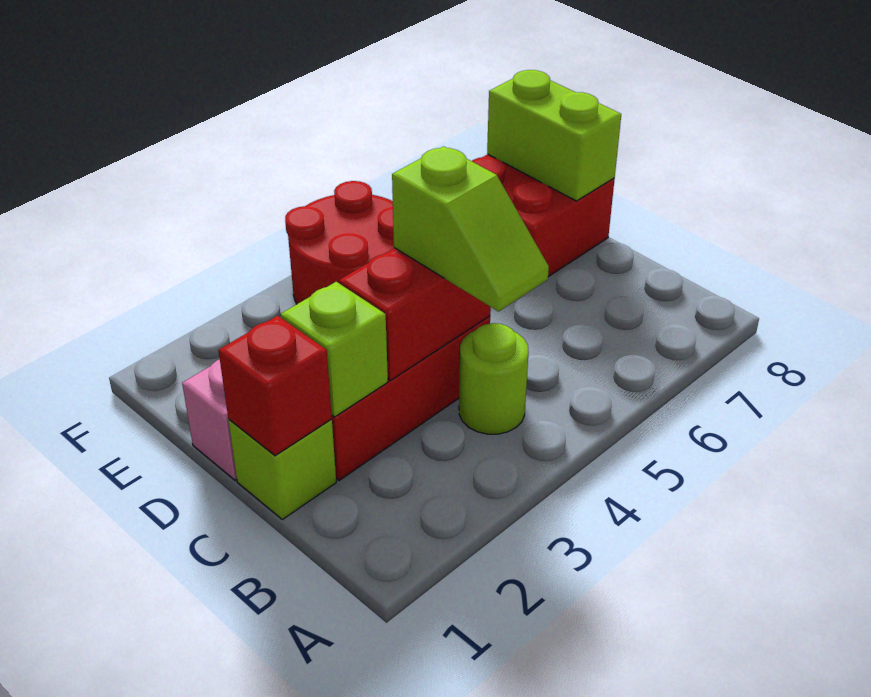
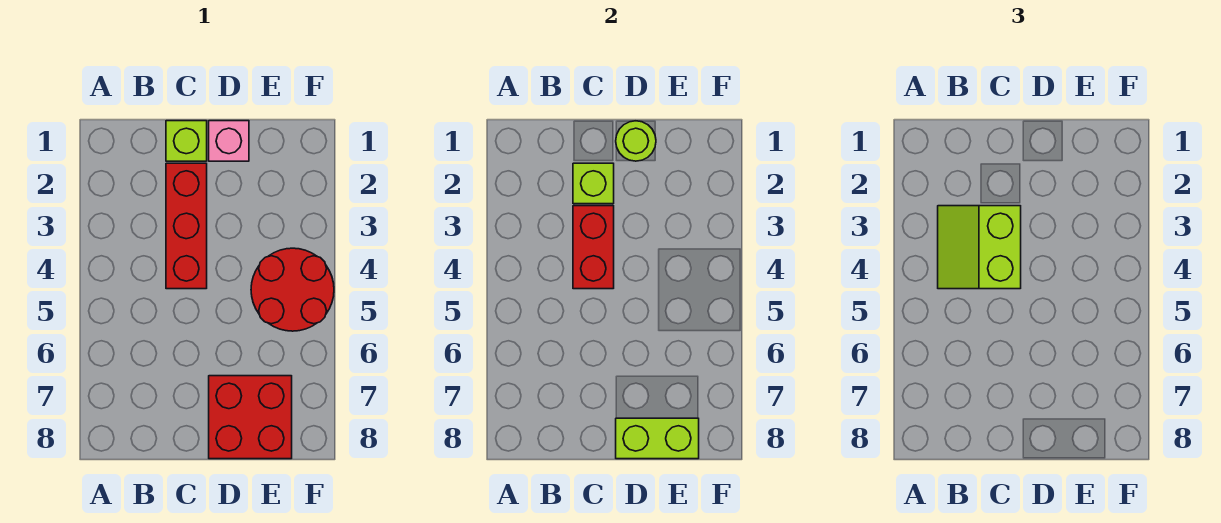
lime round brick B4 level 1 -> lime round brick D1 level 2
lime slope B4:C4 level 3 top C -> lime slope B3:C4 level 3 top C
red brick C1 level 2 -> none

